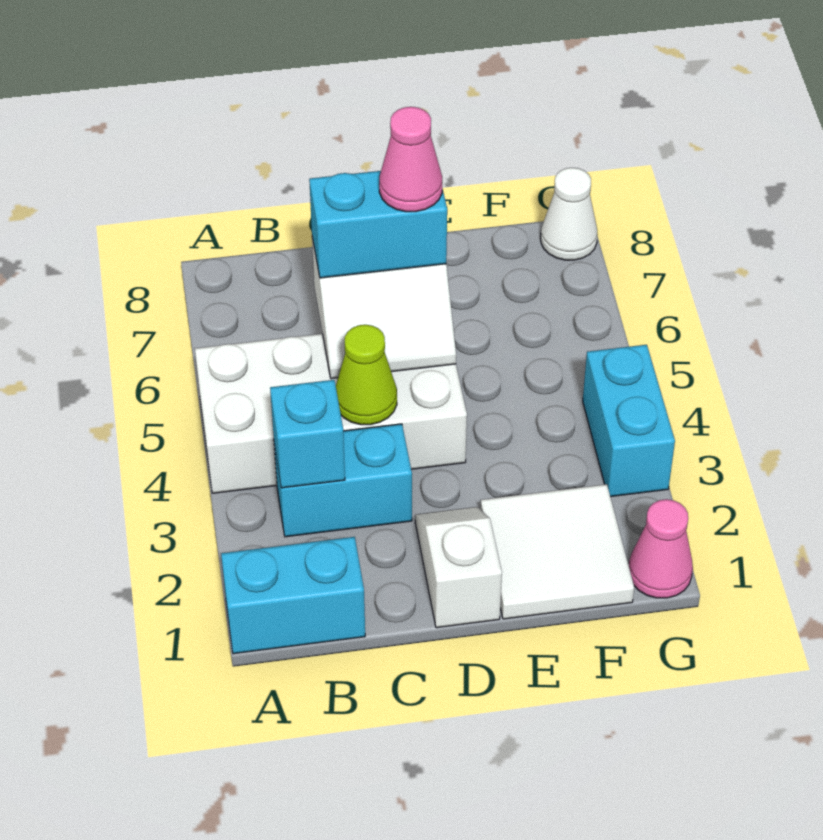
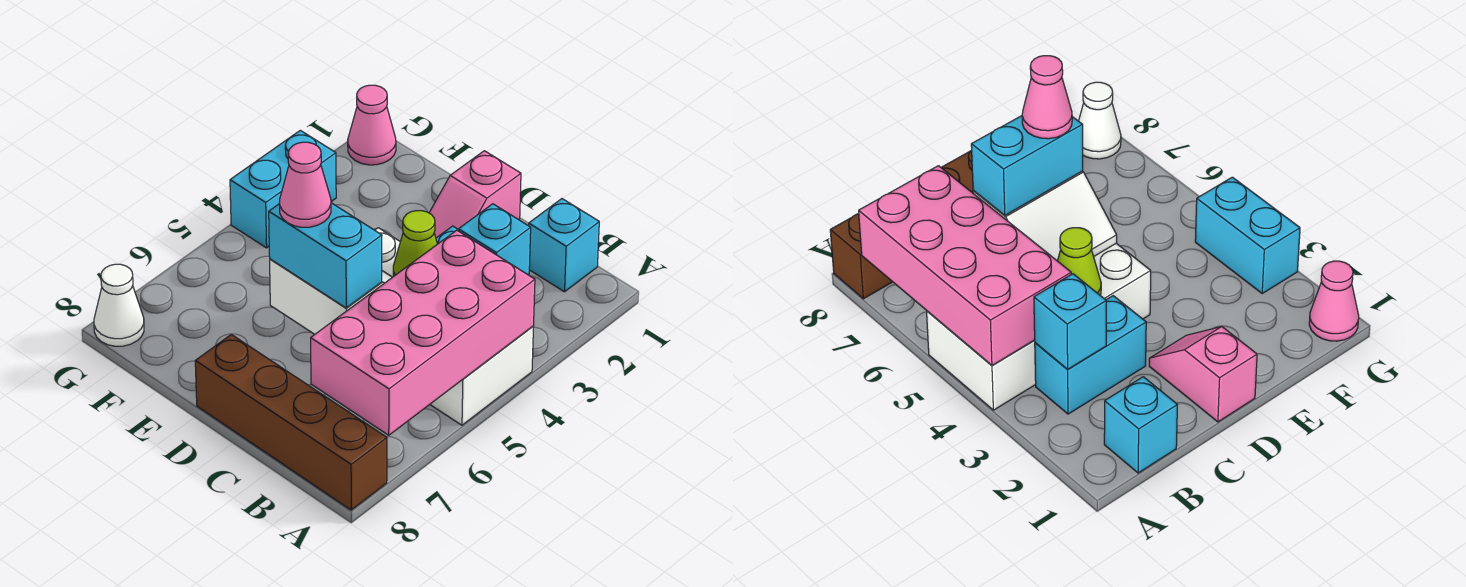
cyan brick A1:B1 level 1 -> cyan brick B1 level 1
none -> pink brick A4:B7 level 2
none -> brown brick A8:D8 level 1
white slope D1:D2 level 1 top 1 -> pink slope D1:D2 level 1 top 1
white tile E1:F2 level 1 -> none

